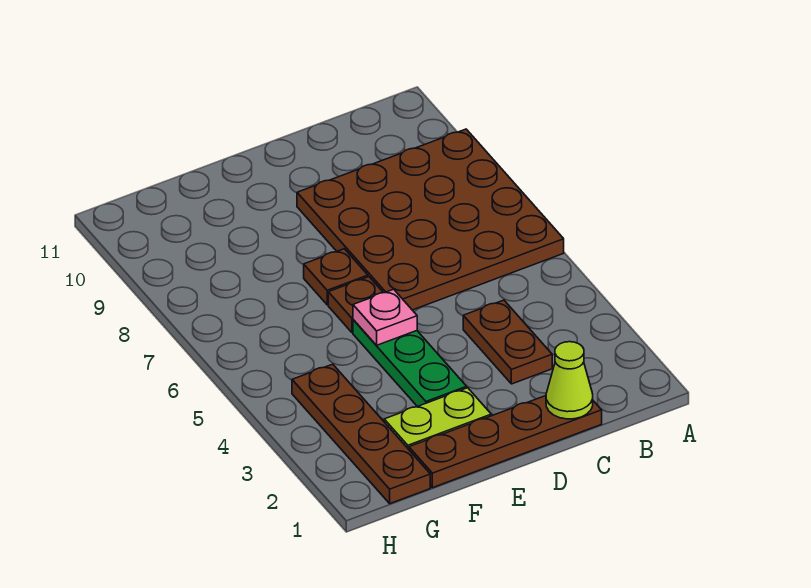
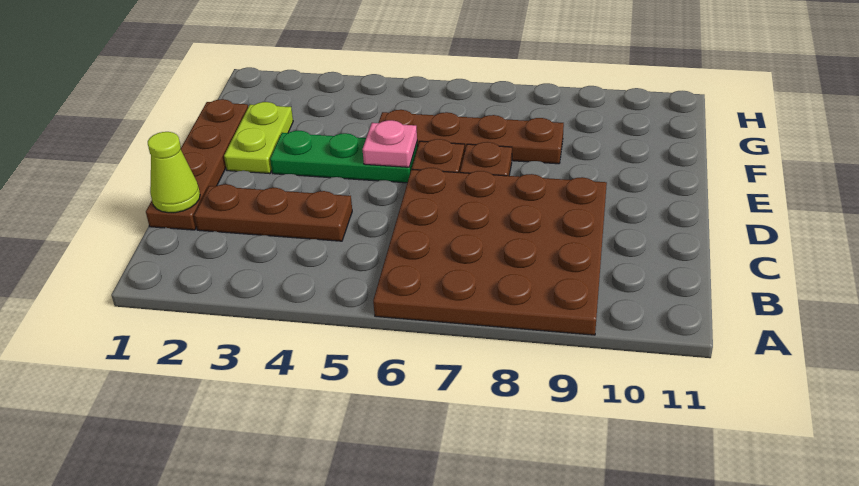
brown plate C3:C4 level 1 -> brown plate C2:C4 level 1
brown plate G1:G4 level 1 -> brown plate F5:F8 level 1

